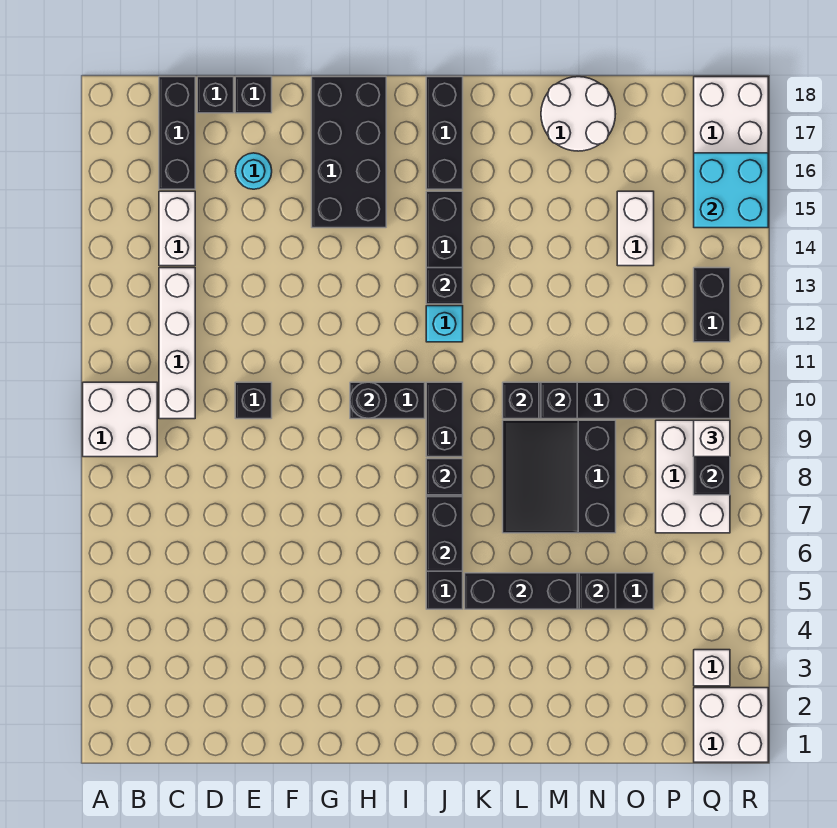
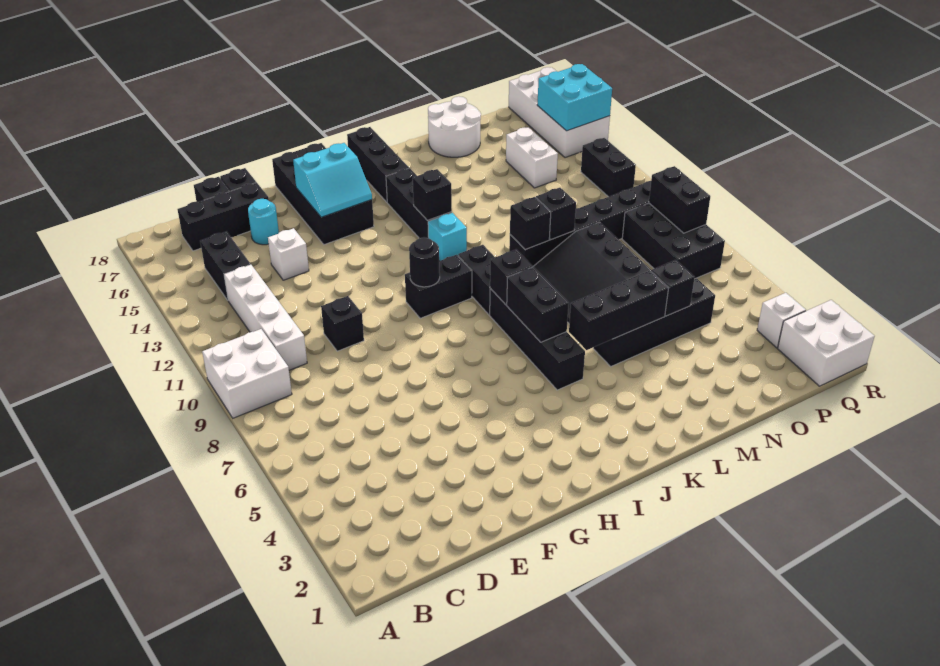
white brick C14:C15 level 1 -> black brick C14:C15 level 1
black brick C16:C18 level 1 -> black brick C17:E17 level 1
none -> cyan slope G15:H16 level 2 top 16
white brick P7:Q9 level 1 -> black brick P7:Q9 level 1
white brick Q9 level 3 -> white brick E14 level 1

